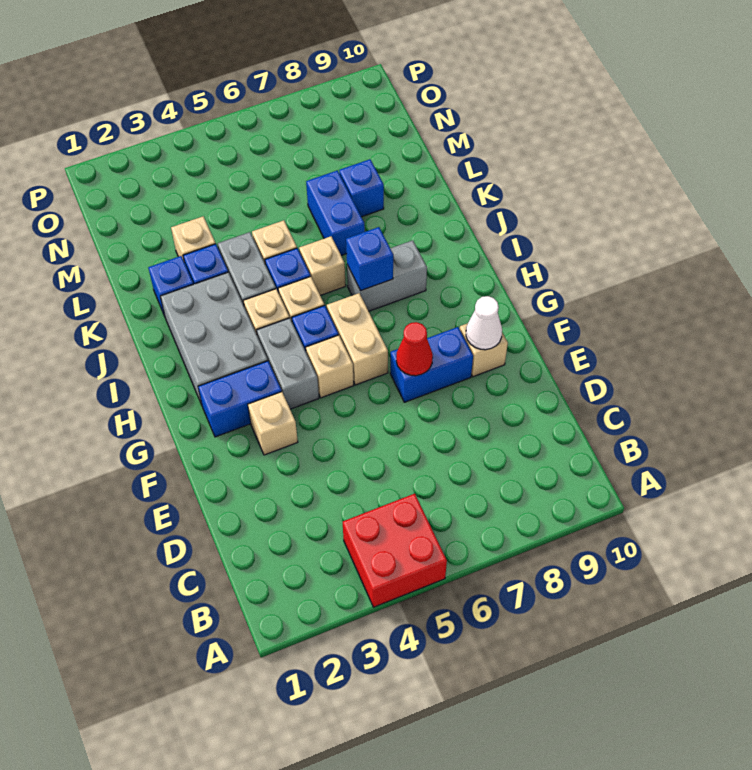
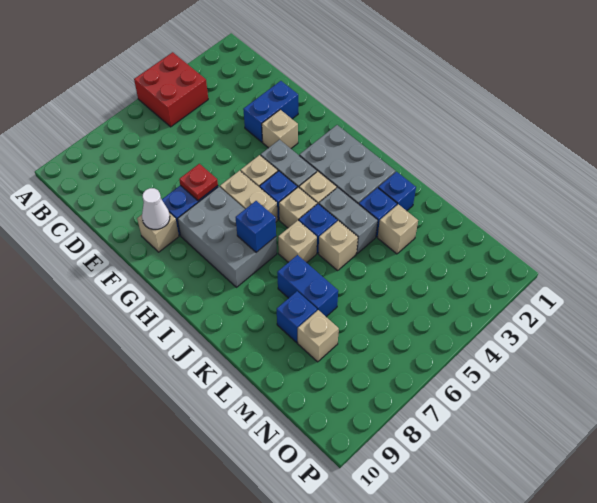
red cone F7 level 2 -> red plate F7 level 2
blue brick G2:G3 level 1 -> blue brick E2:E3 level 1
grey brick I7:I8 level 1 -> grey brick G7:I8 level 1
none -> tan brick M8 level 1

